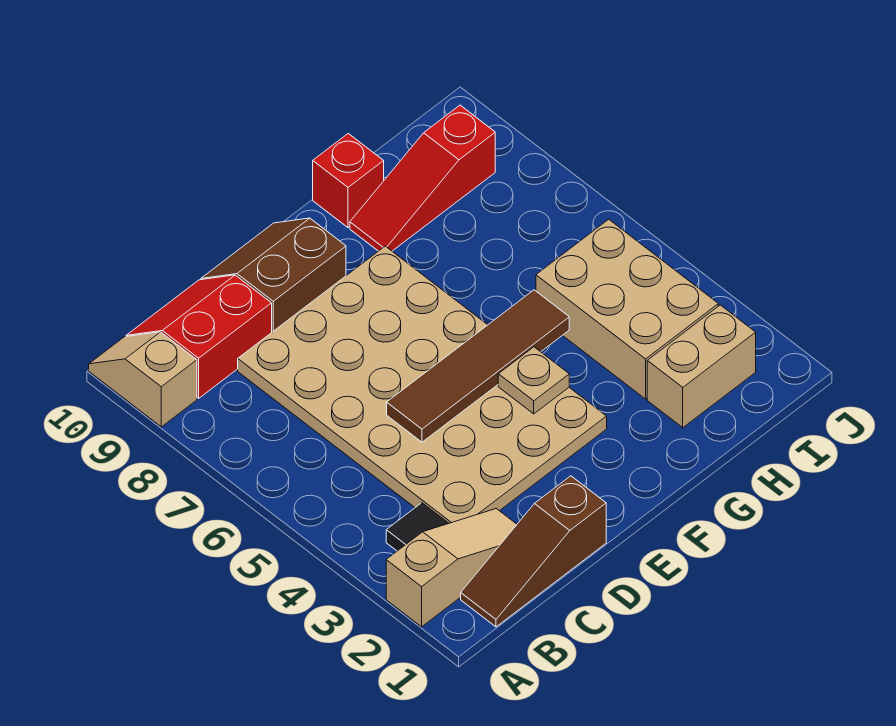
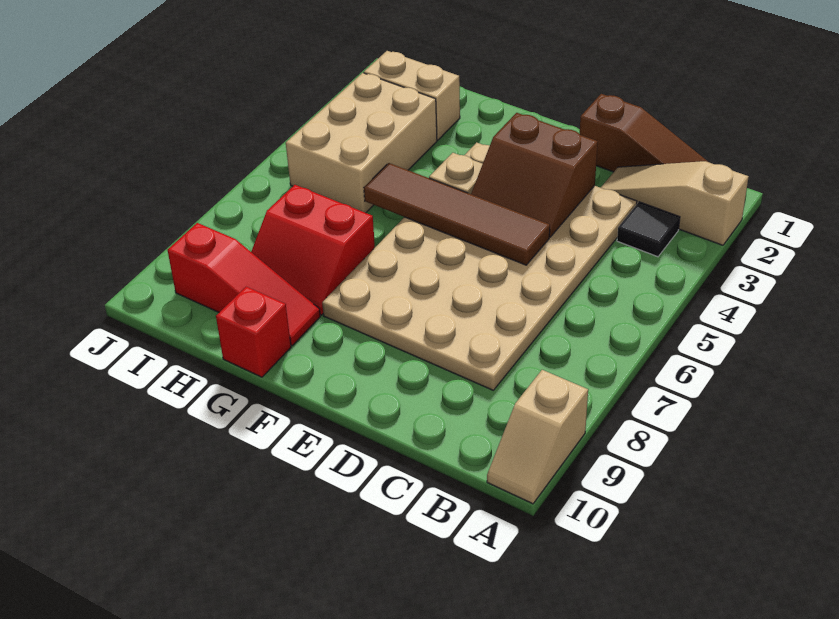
red slope B9:C10 level 1 top 9 -> red slope G7:H8 level 1 top 7
brown slope D9:E10 level 1 top 9 -> brown slope D3:E4 level 2 top 3

